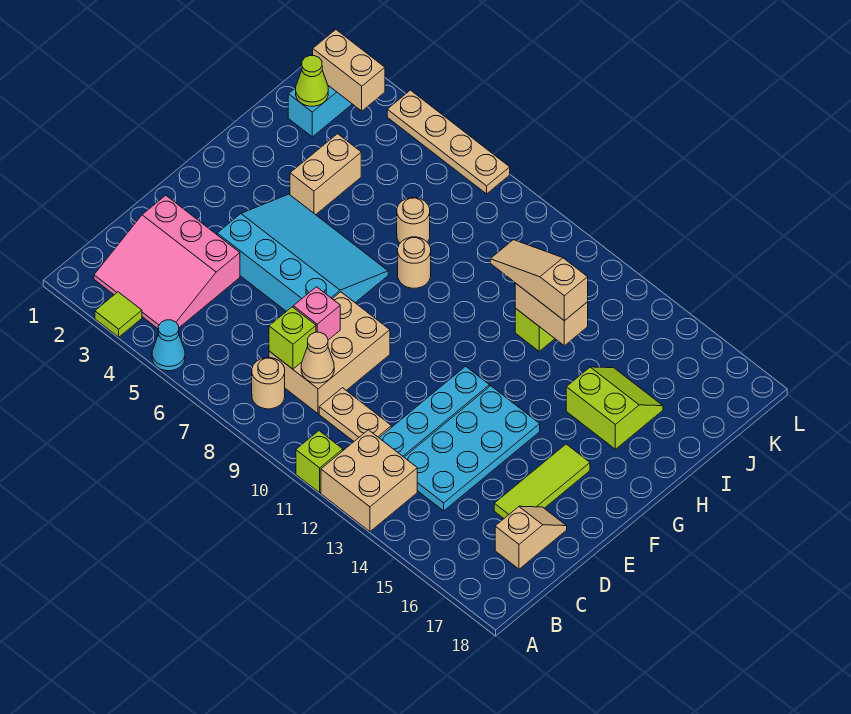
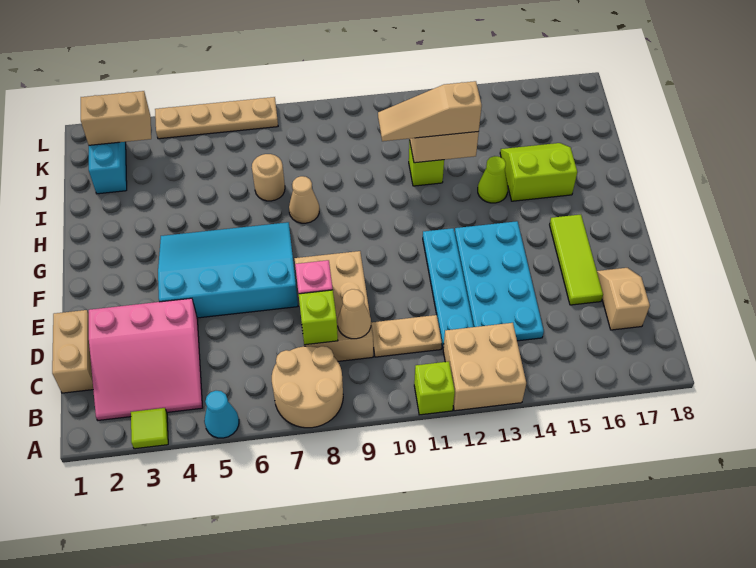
tan round brick B8 level 1 -> tan round brick A7:B8 level 1
tan brick H4:I4 level 1 -> tan brick C1:D1 level 1
tan round brick H8 level 1 -> tan cone H8 level 1
lime cone J2 level 2 -> lime cone H14 level 1

